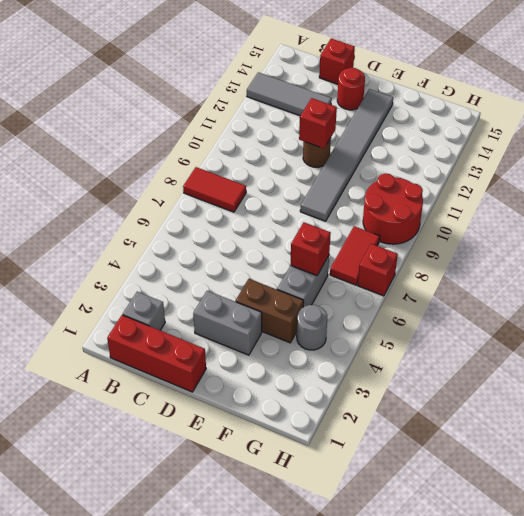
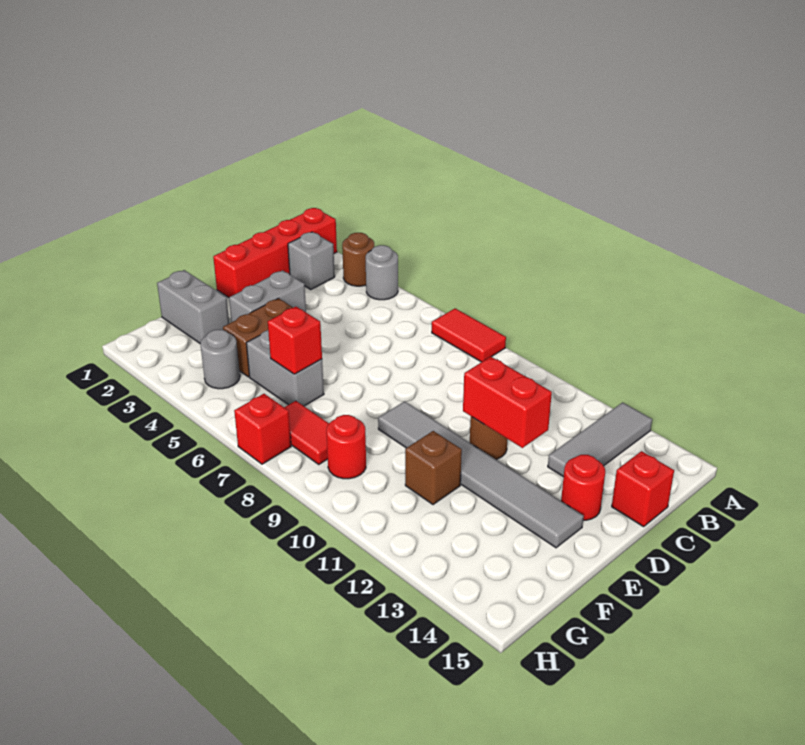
none -> brown round brick A3 level 1
none -> grey round brick A4 level 1
red tile A8:B8 level 1 -> red tile A7:A8 level 1
red brick B1:D1 level 1 -> red brick A1:D1 level 1
red brick D11 level 2 -> red brick D11:D12 level 2
none -> grey brick F1:F2 level 1
none -> brown brick F11 level 1
red round brick G9:H10 level 1 -> red round brick G9 level 1

